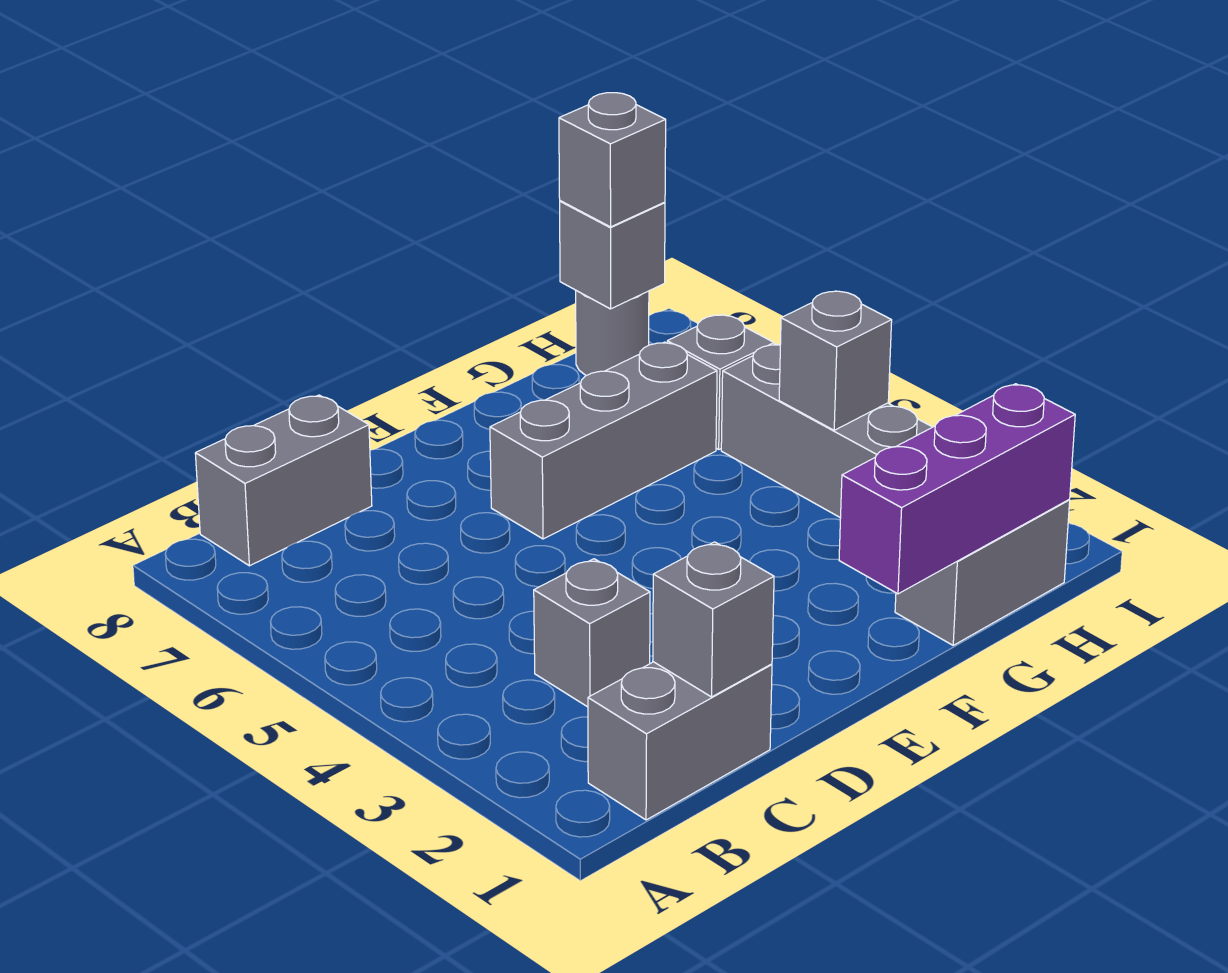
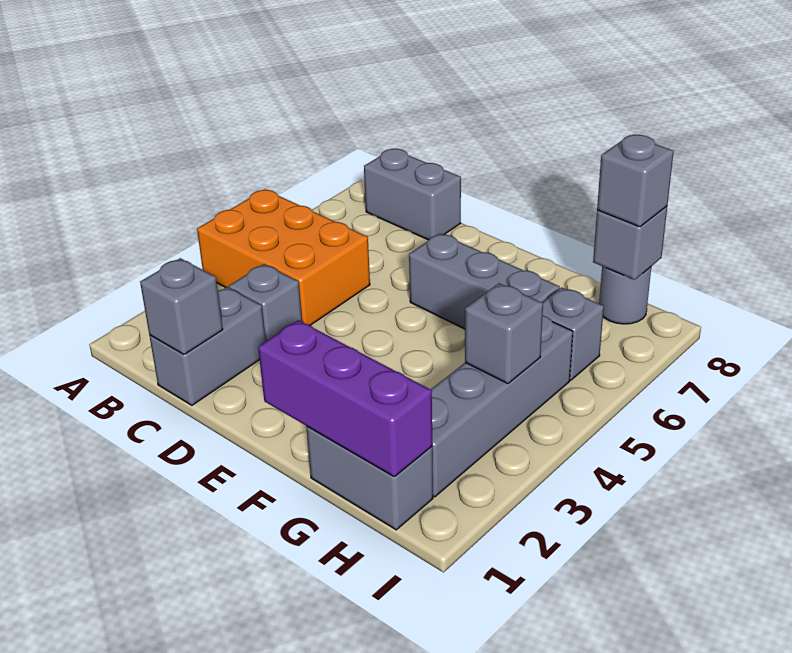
none -> orange brick A4:C5 level 1
grey brick B1:C1 level 1 -> grey brick C1:C2 level 1

